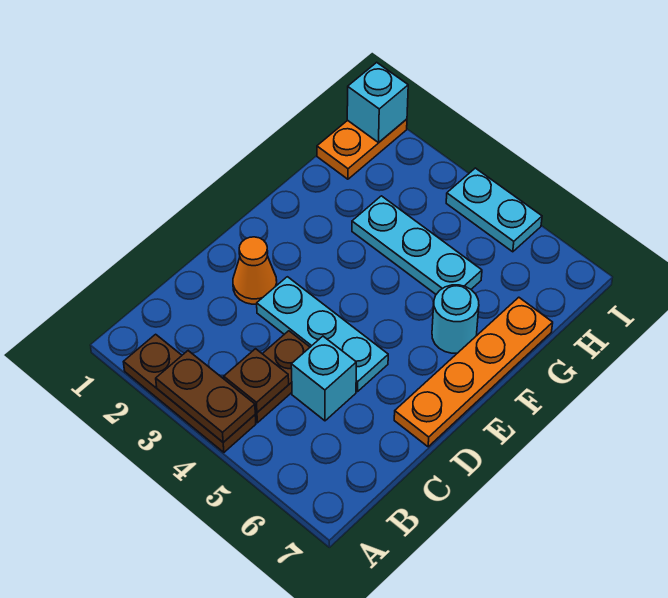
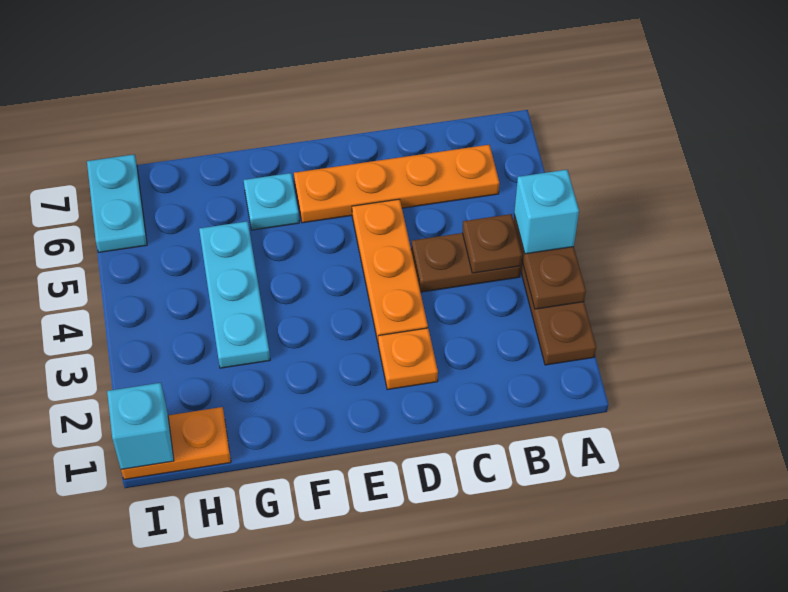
cyan brick C5 level 1 -> cyan brick A4 level 3
orange cone D2 level 1 -> orange plate D2 level 1
cyan plate D3:D5 level 1 -> orange plate D3:D5 level 1
orange plate D7:G7 level 1 -> orange plate B6:E6 level 1
cyan round brick F6 level 1 -> cyan plate F6 level 1
cyan plate I4:I5 level 1 -> cyan plate I6:I7 level 1

